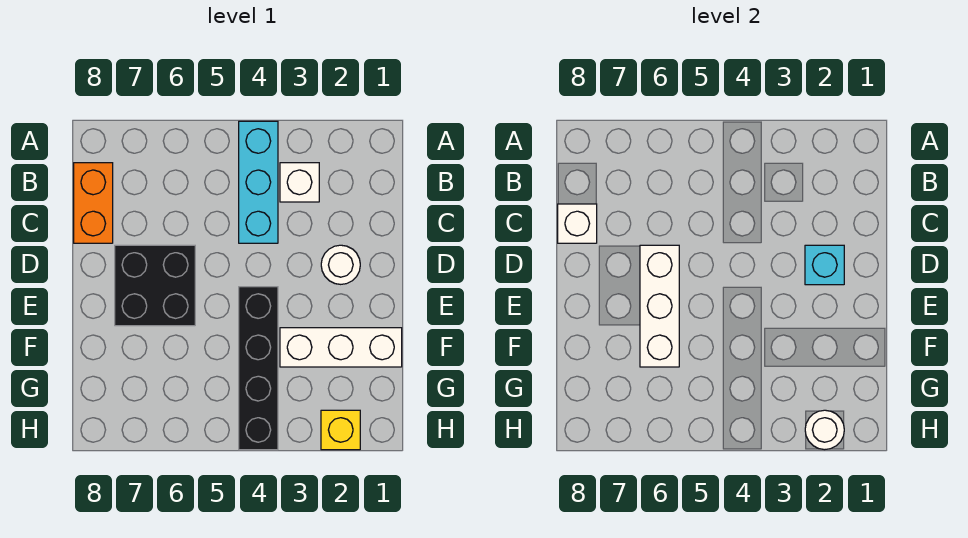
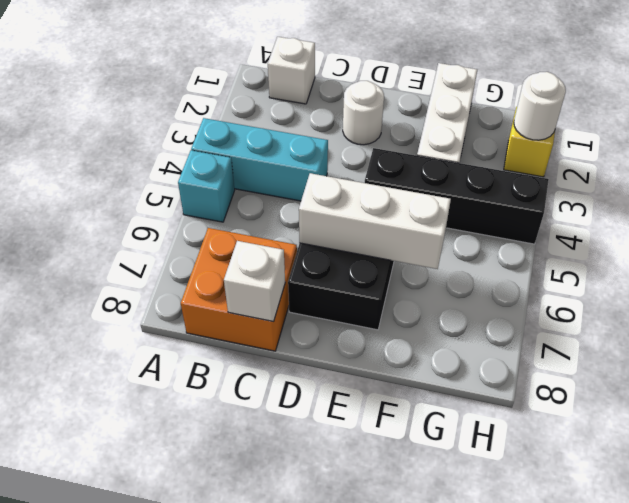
white brick B3 level 1 -> white brick B1 level 1
orange brick B8:C8 level 1 -> orange brick B7:C8 level 1
cyan brick D2 level 2 -> cyan brick A5 level 1

